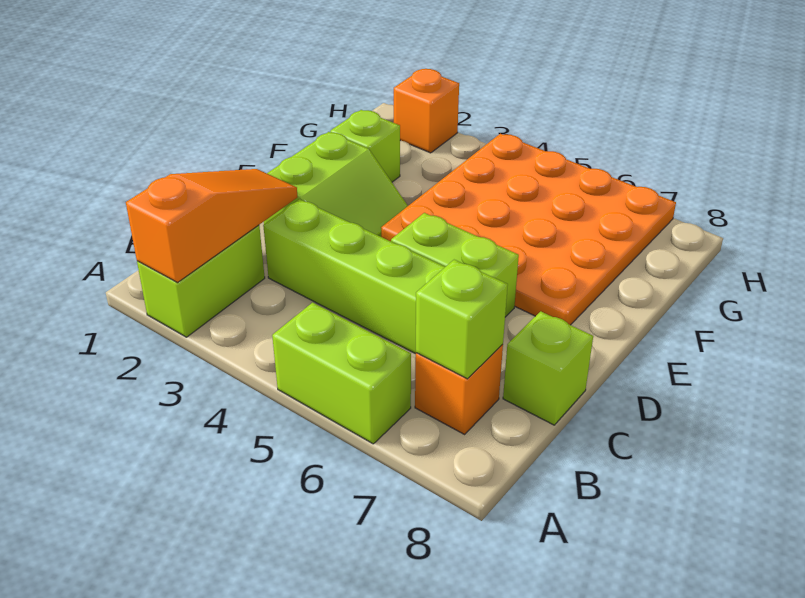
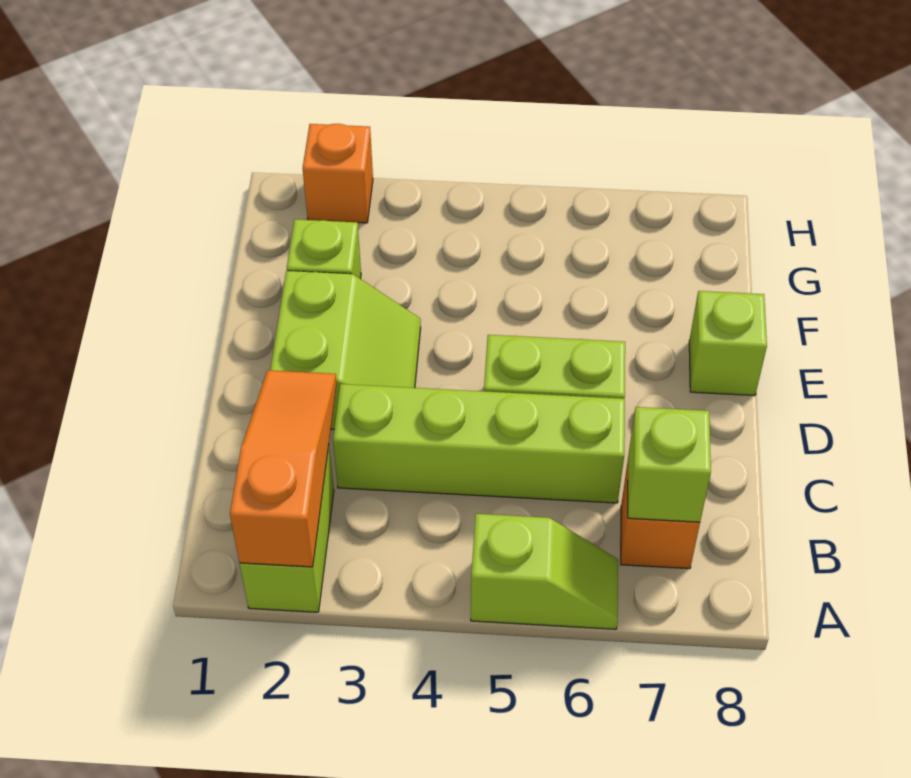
lime brick A5:A6 level 1 -> lime slope A5:A6 level 1 top 5
lime brick C8 level 1 -> lime brick E8 level 1
orange plate E4:H7 level 1 -> none

